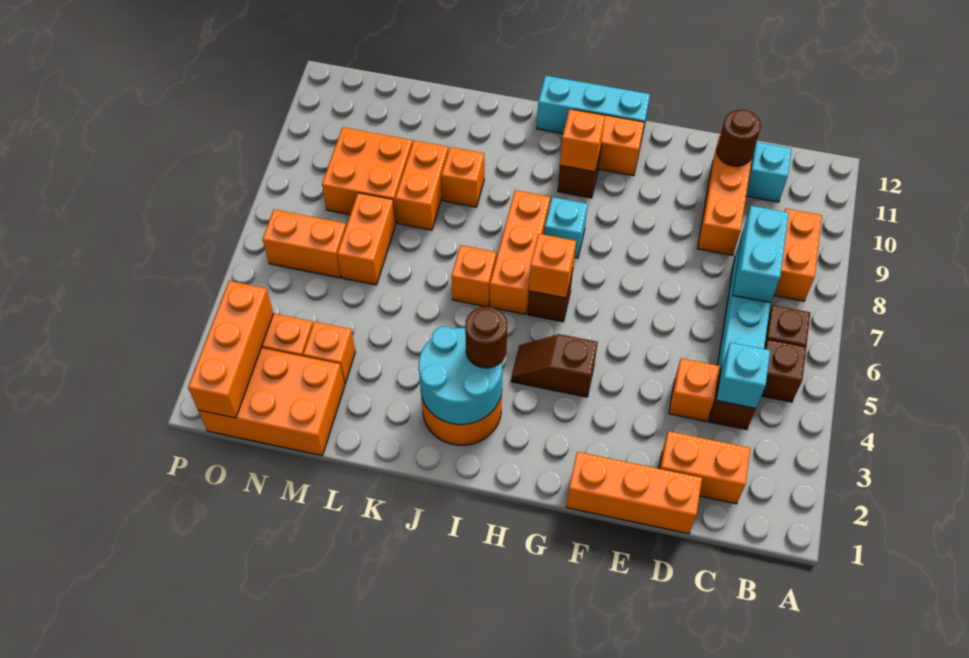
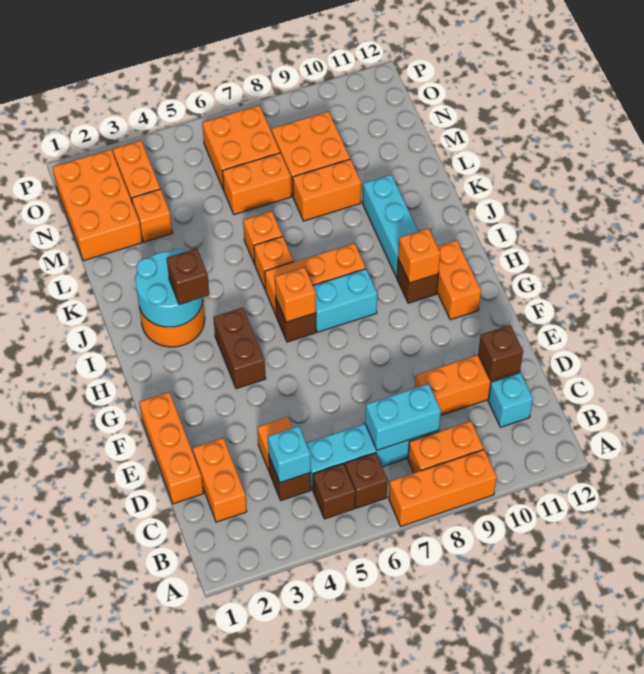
brown round brick D11 level 2 -> brown brick D11 level 2
brown slope G4:H4 level 1 top G -> brown brick G4:H4 level 1
cyan brick G12:I12 level 1 -> cyan brick I10:K10 level 1
cyan brick H8 level 1 -> cyan brick H7:H8 level 1
brown round brick I3 level 3 -> brown brick I3 level 3
orange brick K9 level 1 -> orange brick K6 level 1
orange brick N6:O6 level 1 -> orange brick N6:O7 level 1
orange brick O1:O3 level 2 -> orange brick A7:A9 level 1

